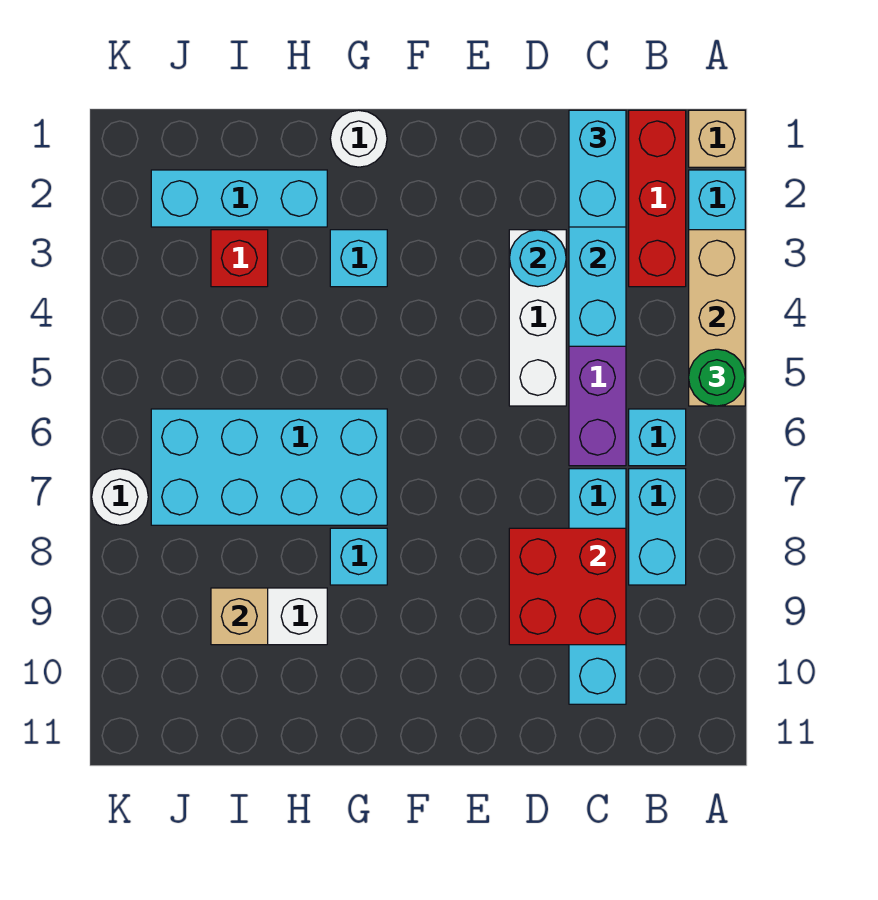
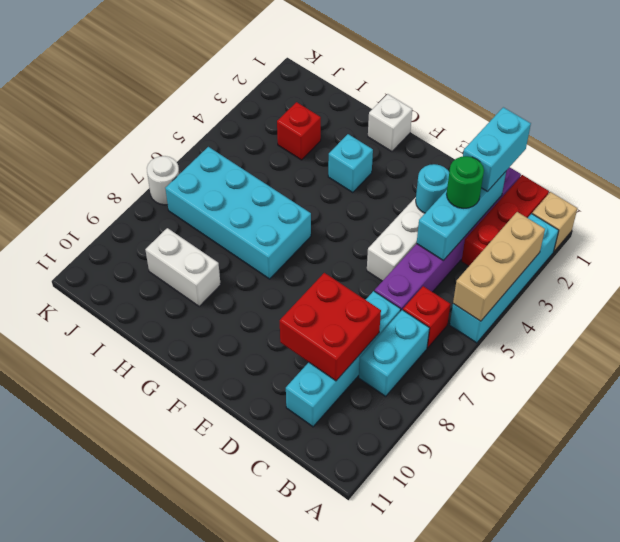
green round brick A5 level 3 -> green round brick C3 level 3
cyan brick B6 level 1 -> red brick B6 level 1
white round brick G1 level 1 -> white brick G1 level 1
cyan brick G8 level 1 -> none
cyan brick H2:J2 level 1 -> none
tan brick I9 level 2 -> none

